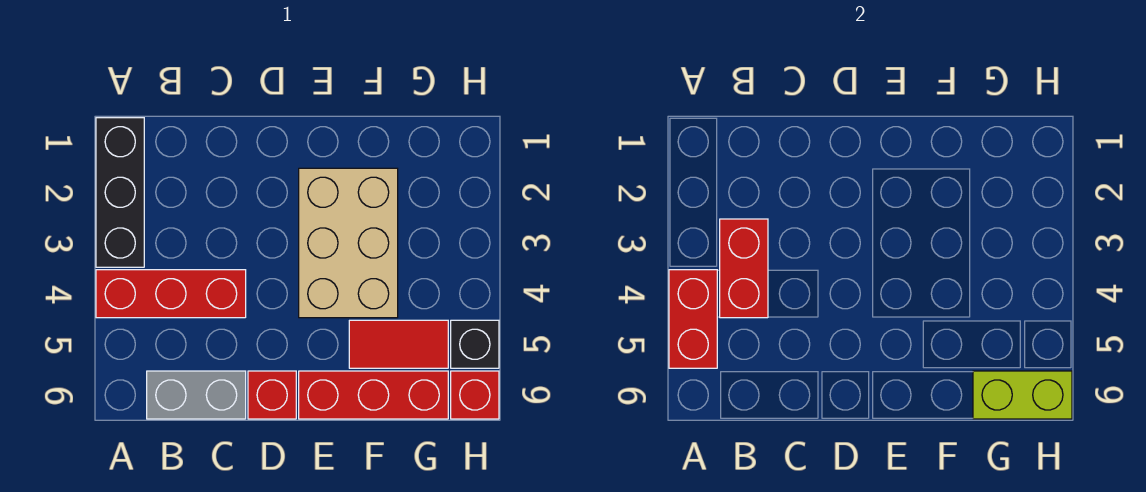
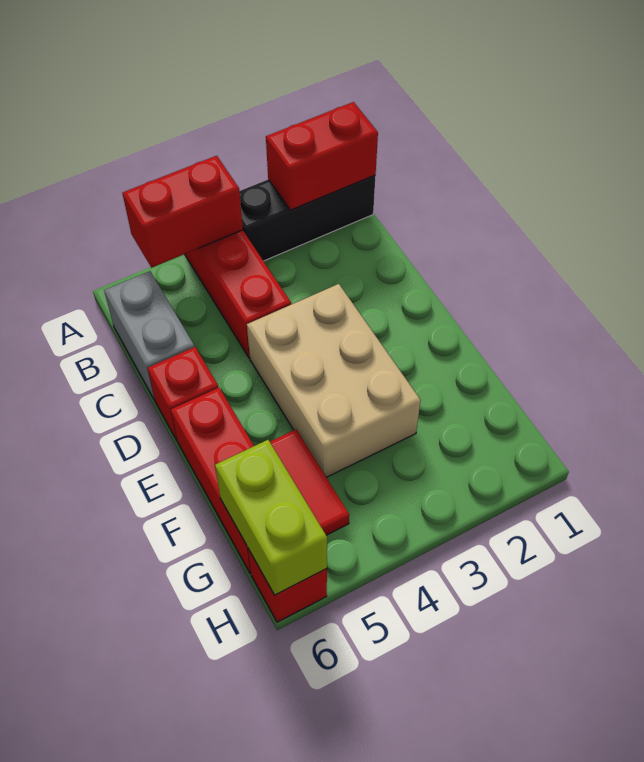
red brick B3:B4 level 2 -> red brick A1:A2 level 2
tan brick E2:F4 level 1 -> tan brick D3:F4 level 1
black brick H5 level 1 -> none

